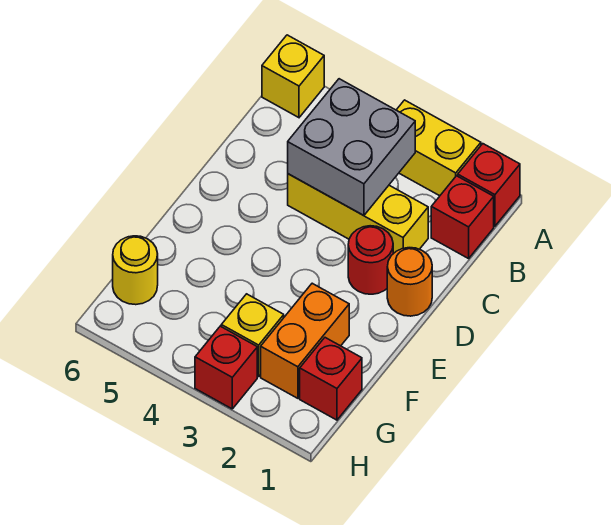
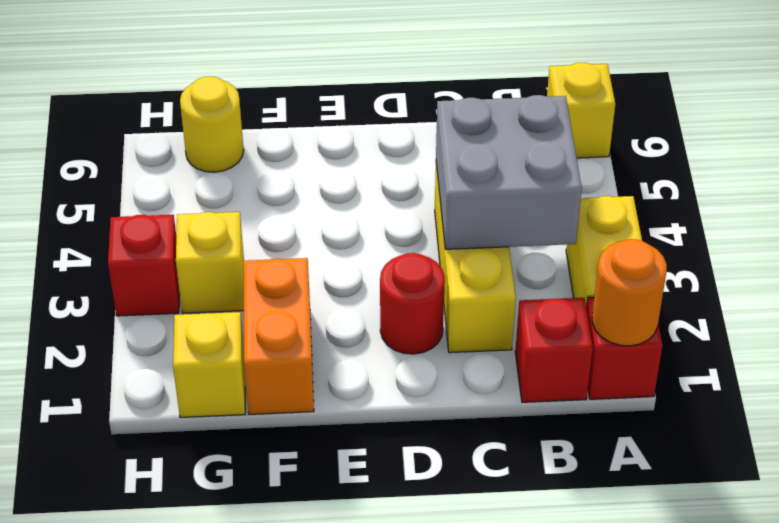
orange round brick D1 level 1 -> orange round brick A1 level 2
orange brick F2:G2 level 1 -> orange brick F1:F2 level 1
red brick G1 level 1 -> yellow brick G1 level 1

